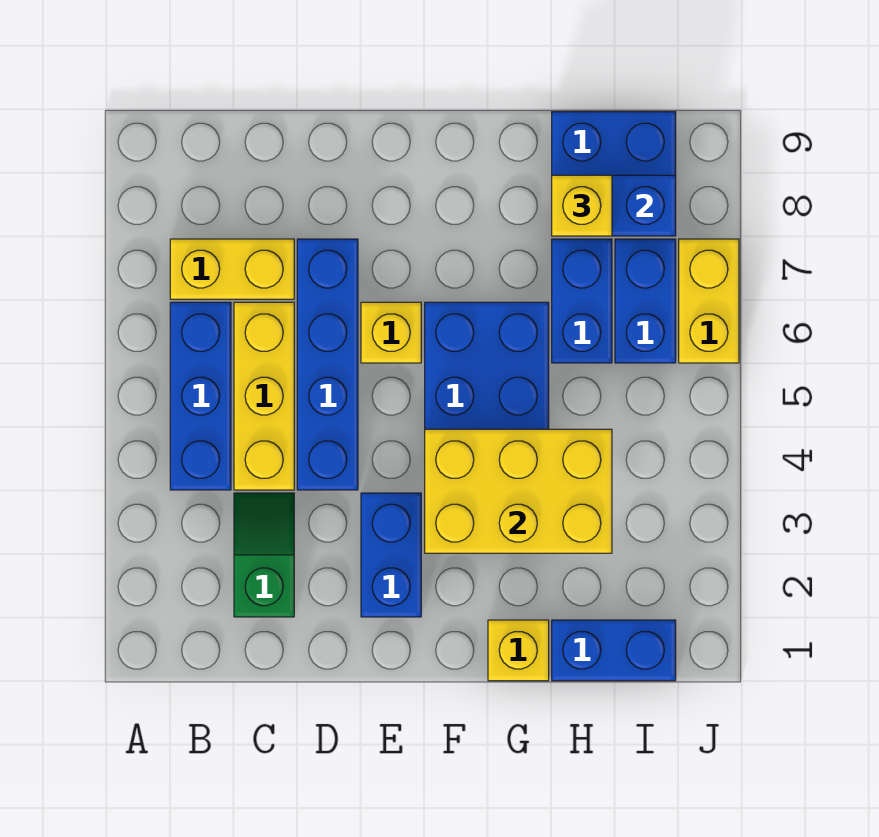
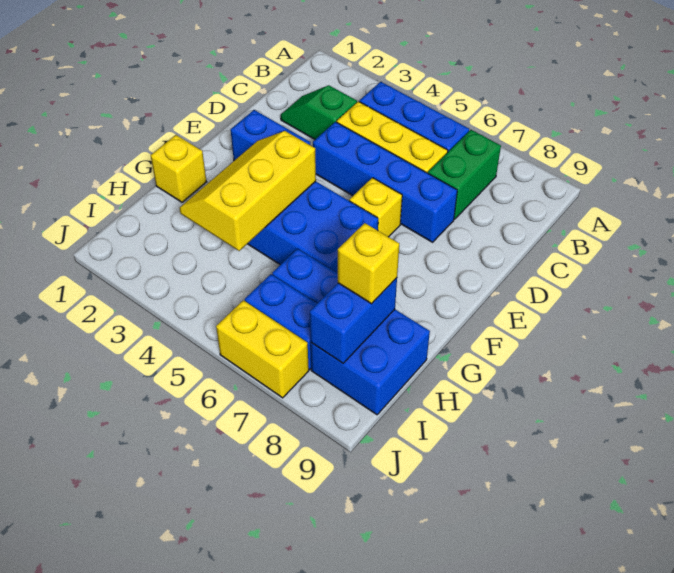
yellow brick B7:C7 level 1 -> green brick B7:C7 level 1
green slope C2:C3 level 1 top 2 -> green slope C2:C3 level 1 top 3
yellow brick F3:H4 level 2 -> yellow slope F3:H4 level 2 top 4
blue brick H1:I1 level 1 -> none

